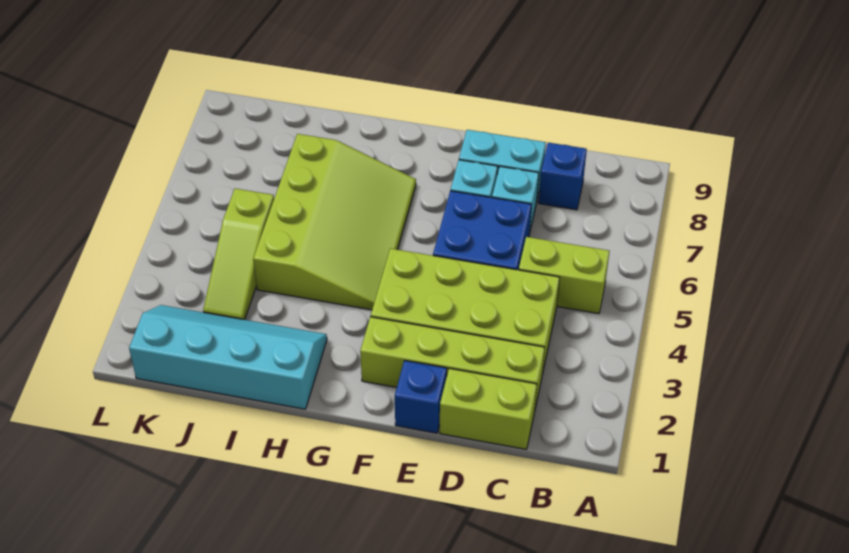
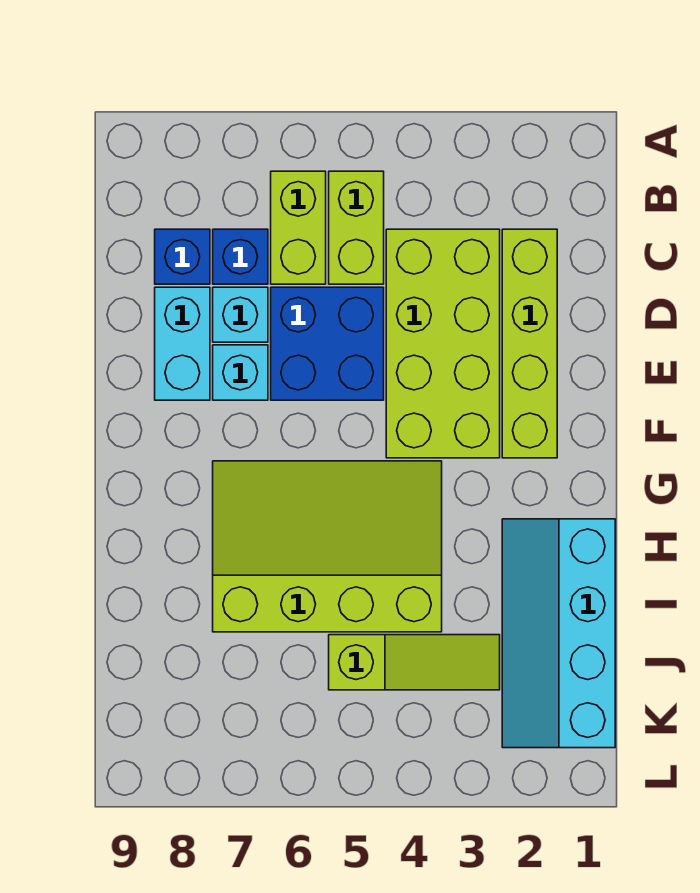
lime brick C1:D1 level 1 -> lime brick B6:C6 level 1
blue brick E1 level 1 -> blue brick C7 level 1

